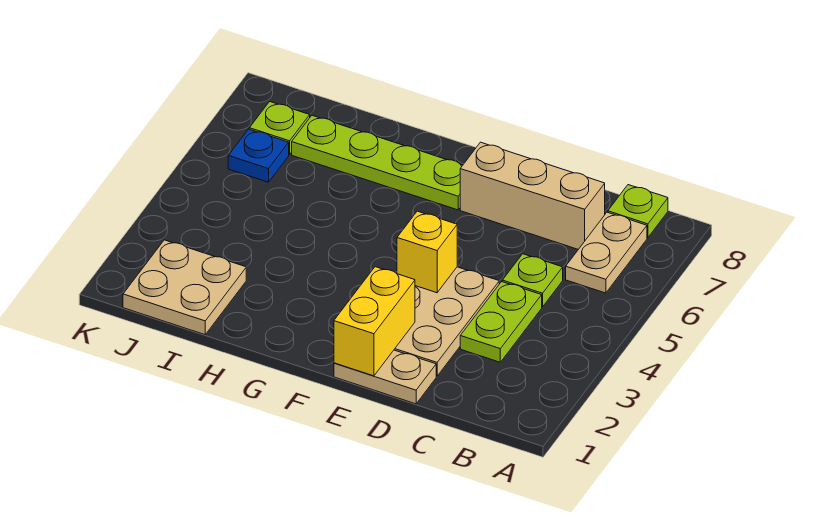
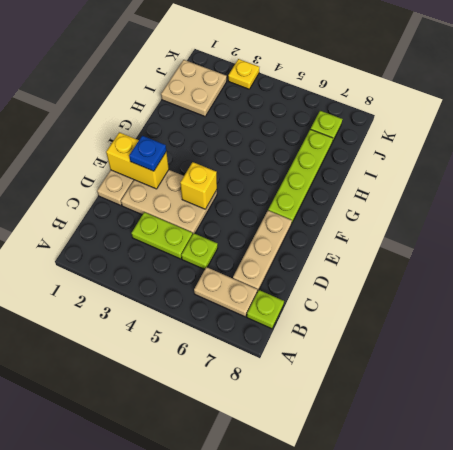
tan brick C7:E7 level 1 -> tan plate C7:E7 level 1
blue plate J6 level 1 -> blue plate E2 level 3
none -> yellow plate K3 level 1

